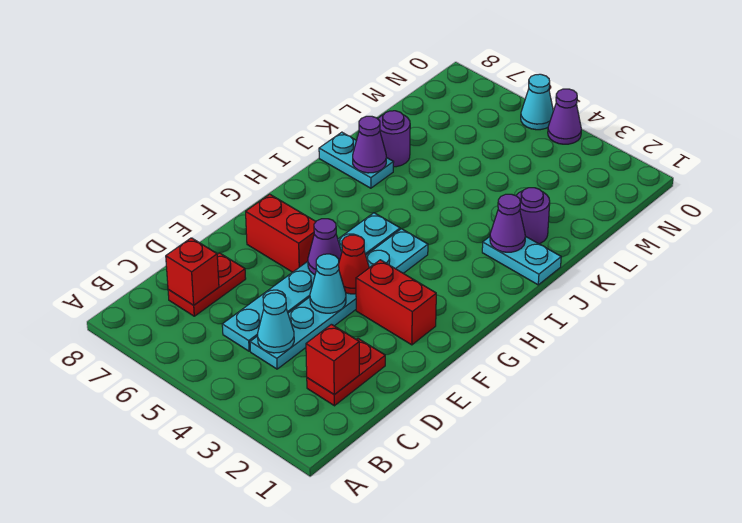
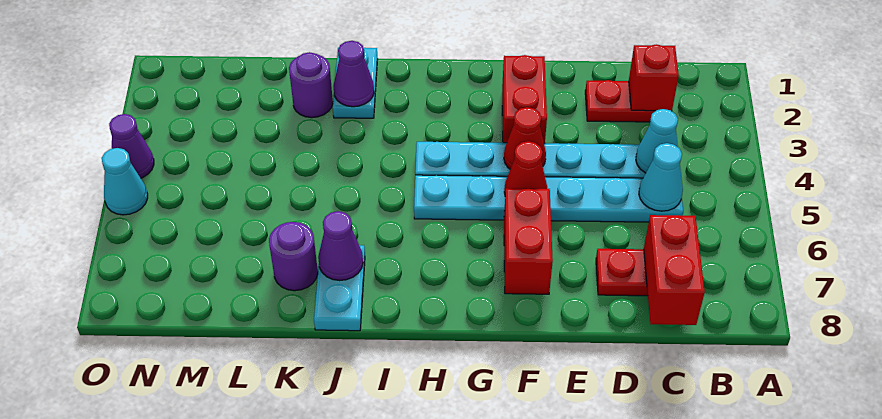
red brick C7 level 2 -> red brick C7:C8 level 2
cyan cone E4 level 2 -> cyan cone C5 level 2
purple cone F5 level 2 -> red cone F5 level 2

